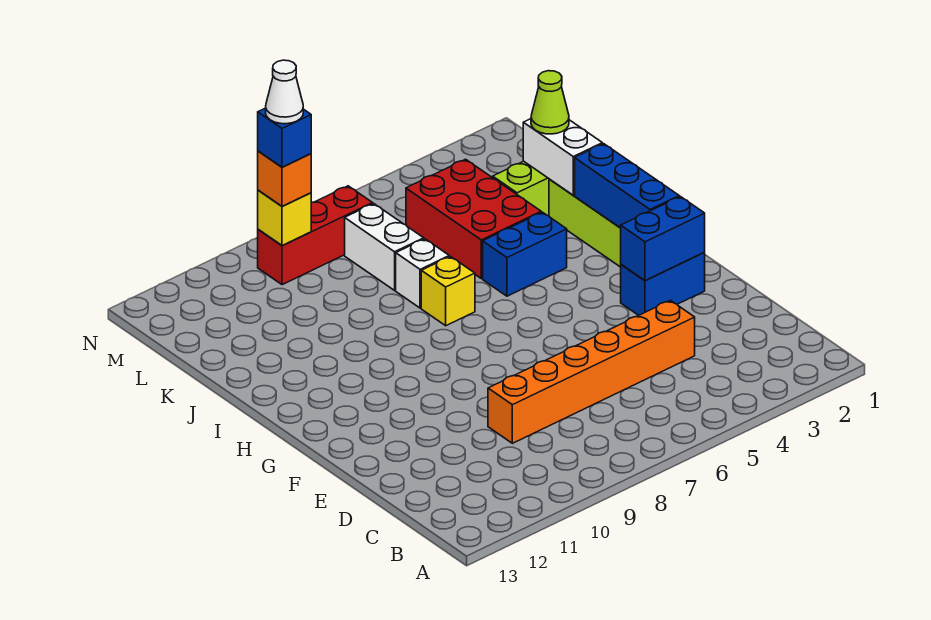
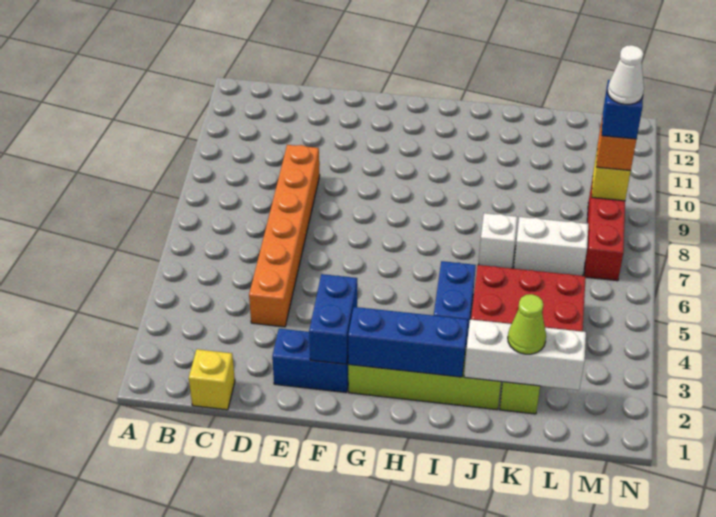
blue brick F2:F3 level 1 -> blue brick E2:F2 level 1
yellow brick I7 level 1 -> yellow brick C1 level 1
white brick J2:K2 level 2 -> white brick J2:L2 level 2

